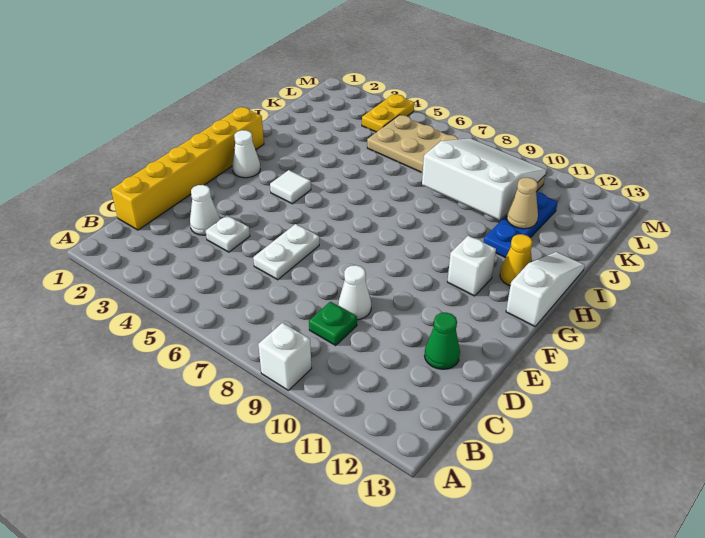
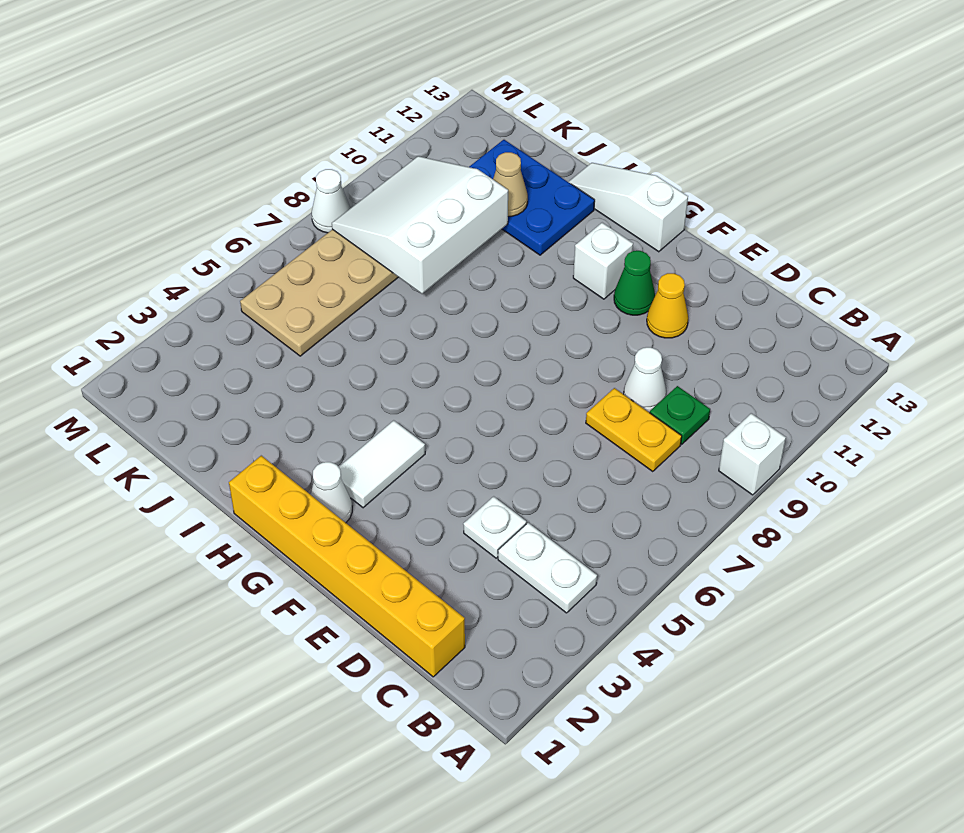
white cone D3 level 1 -> white cone M8 level 1
white plate D6:E6 level 1 -> white plate B4:C4 level 1
green cone D12 level 1 -> green cone F11 level 1
white tile G4 level 1 -> white tile G3:G4 level 1
yellow cone H12 level 1 -> yellow cone E11 level 1
blue plate I11:K11 level 1 -> blue plate I11:K12 level 1
yellow plate L4:M4 level 1 -> yellow plate C8:D8 level 1

